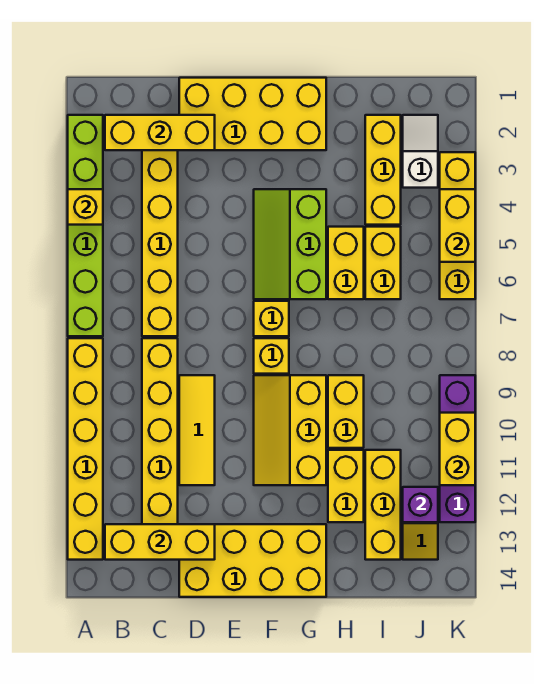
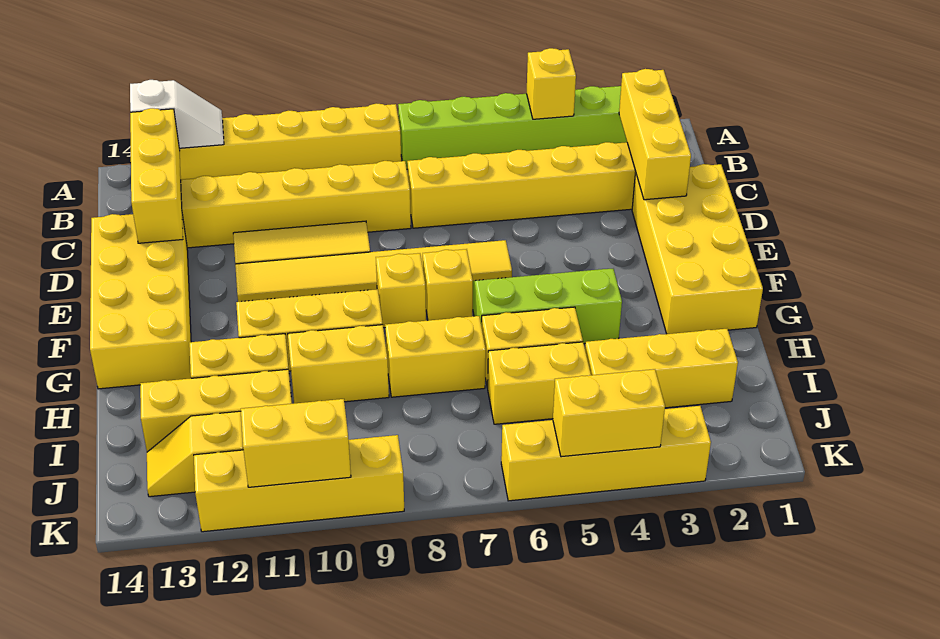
none -> yellow tile E6:E11 level 1
none -> yellow brick H7:H8 level 1
white slope J2:J3 level 1 top 3 -> white slope A12:A13 level 2 top 13
purple brick J12 level 2 -> none
purple brick K9:K12 level 1 -> yellow brick K9:K12 level 1

